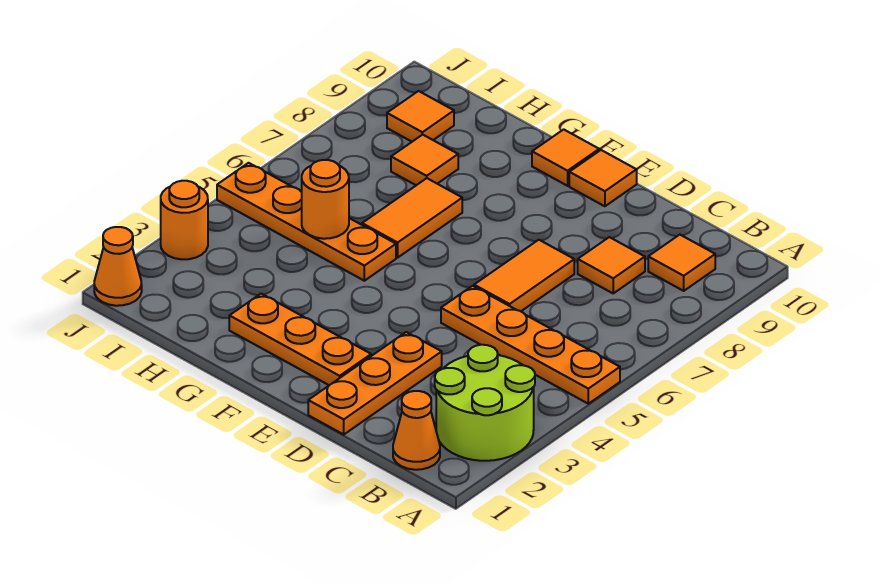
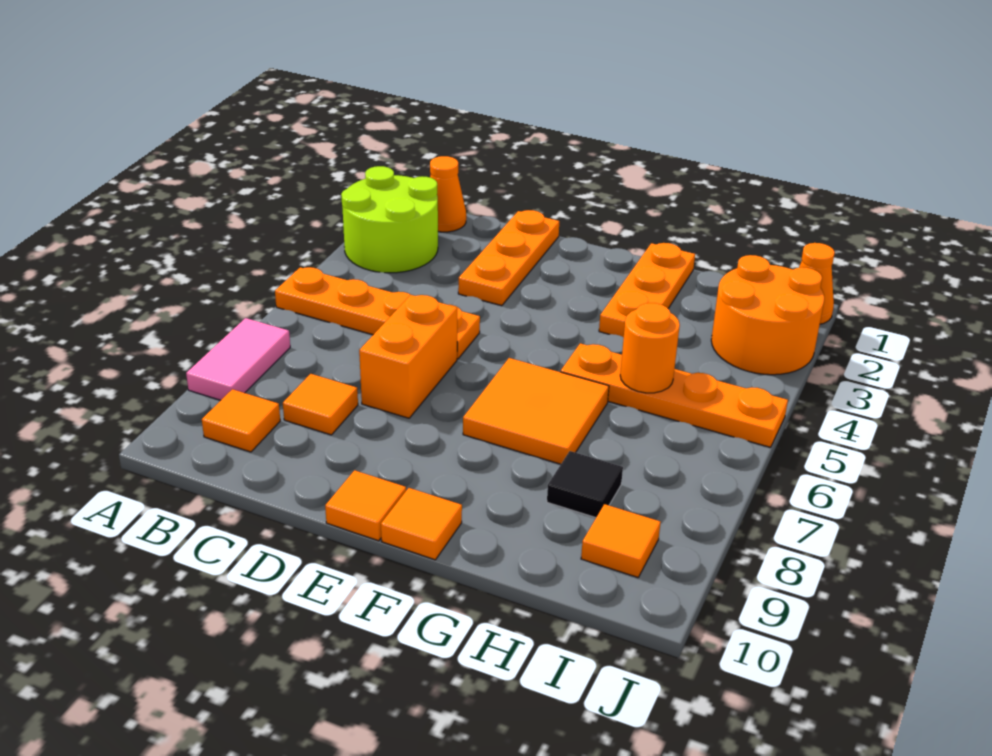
none -> pink tile A7:A8 level 1
orange tile D6:D7 level 1 -> orange brick D6:D7 level 1
orange plate E2:G2 level 1 -> orange plate G1:G3 level 1
orange tile G6:G7 level 1 -> orange tile F6:G7 level 1
orange tile H8 level 1 -> black tile H8 level 1
orange round brick J3 level 1 -> orange round brick I2:J3 level 1

